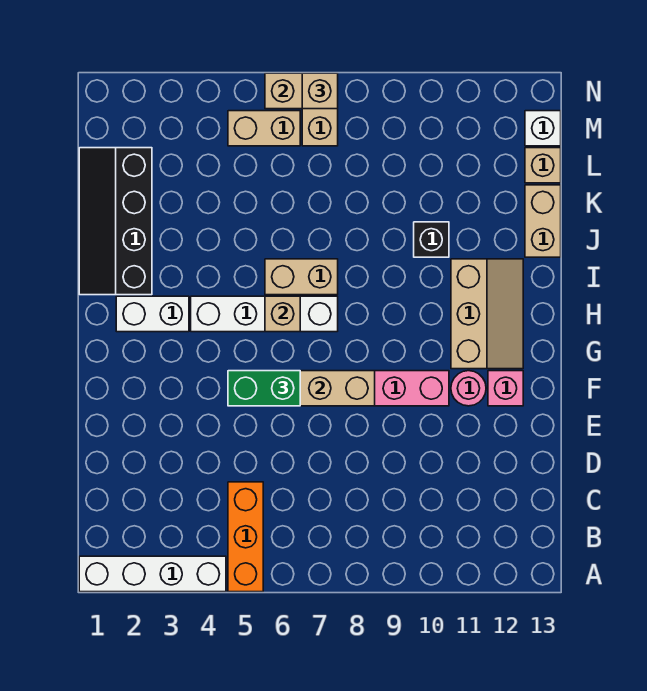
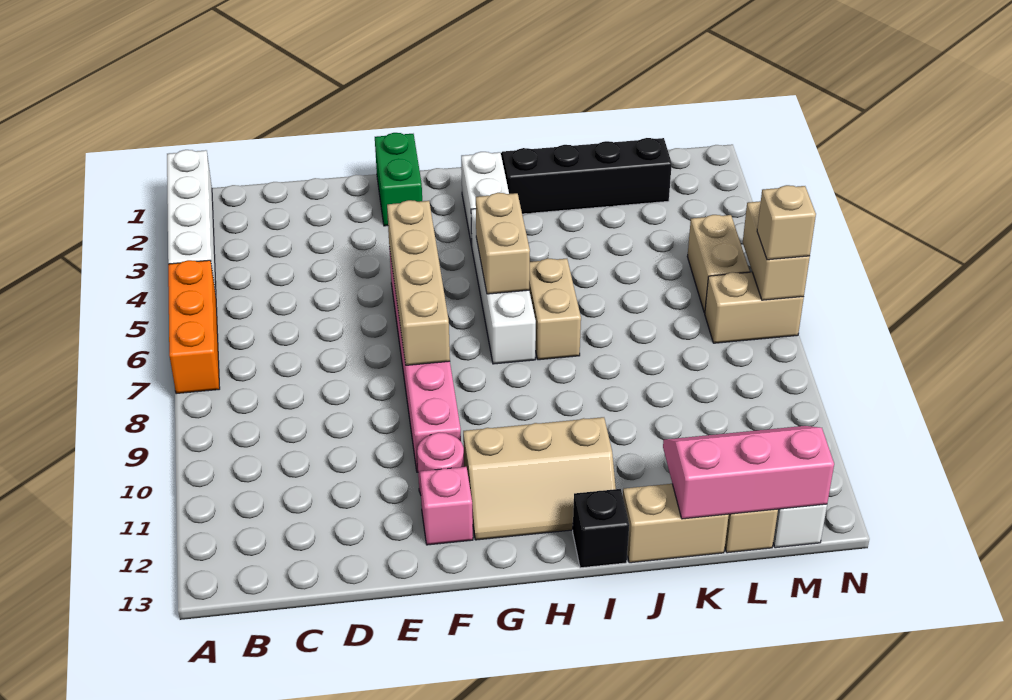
orange brick A5:C5 level 1 -> orange brick A5:A7 level 1
green brick F5:F6 level 3 -> green brick F1:F2 level 1
tan brick H6 level 2 -> tan brick H5:H6 level 2
black brick J10 level 1 -> black brick I13 level 1
none -> pink slope K12:M13 level 2 top 13

